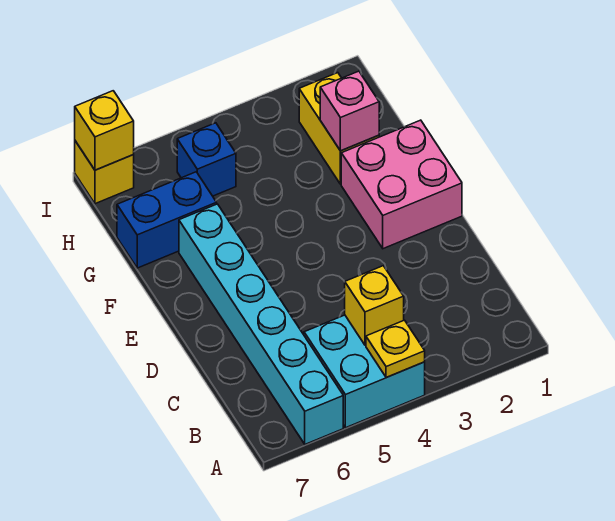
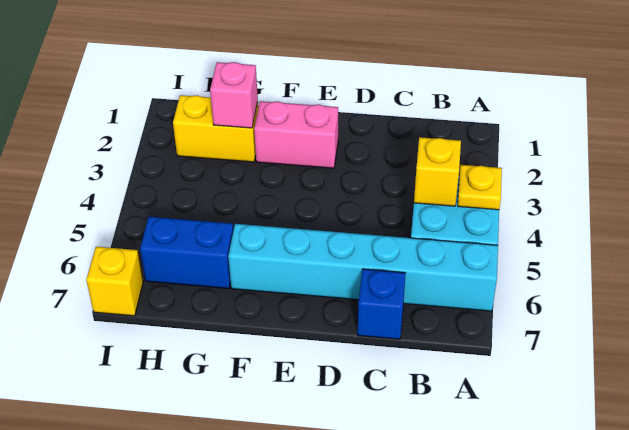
pink brick E1:F2 level 1 -> pink brick E2:F2 level 1
blue brick G6:G7 level 1 -> blue brick G6:H6 level 1
blue brick H5 level 1 -> blue brick C7 level 1
yellow brick I7 level 2 -> none

